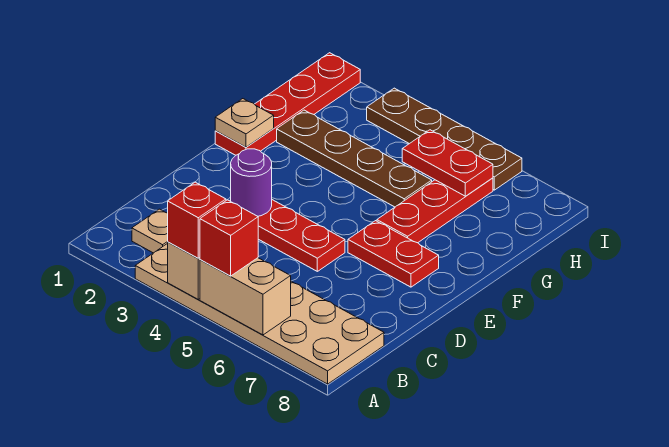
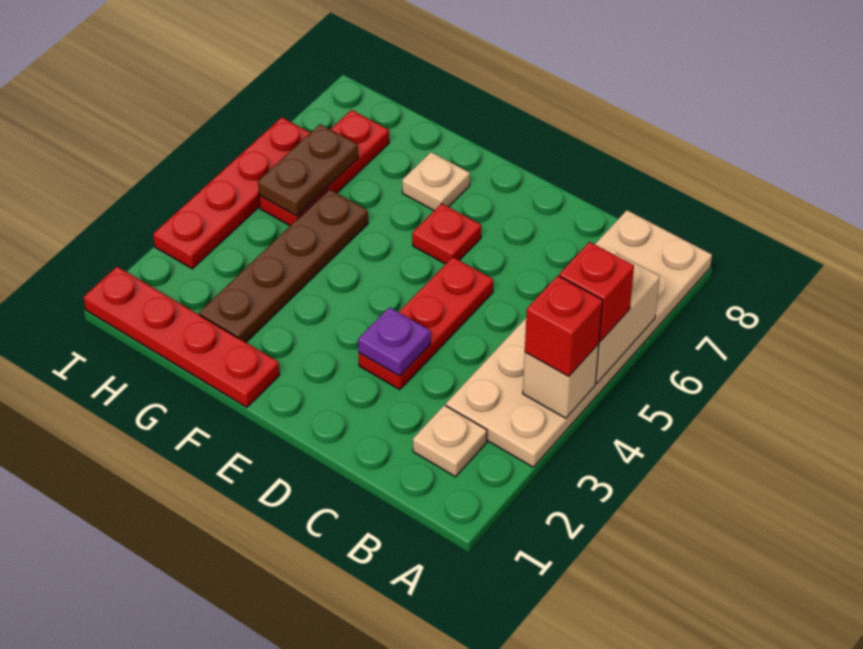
purple round brick D3 level 2 -> purple plate D3 level 2
red plate E6:E7 level 1 -> red plate E6 level 1
tan plate F1 level 2 -> tan plate F7 level 1
red plate F6:H6 level 1 -> red plate H5:H7 level 1
red plate H5:H6 level 2 -> brown plate H5:H6 level 2
brown plate I3:I6 level 1 -> red plate I3:I6 level 1

